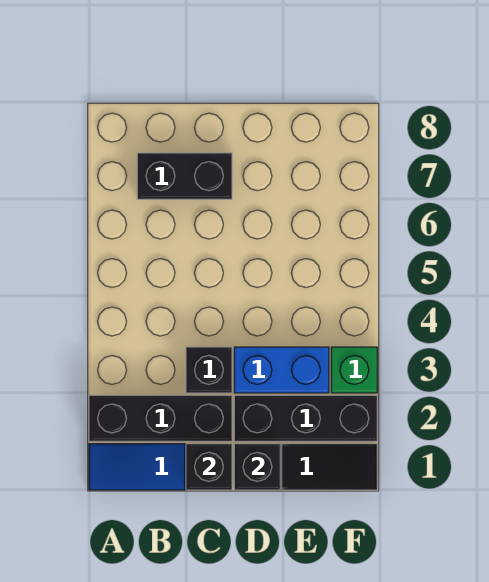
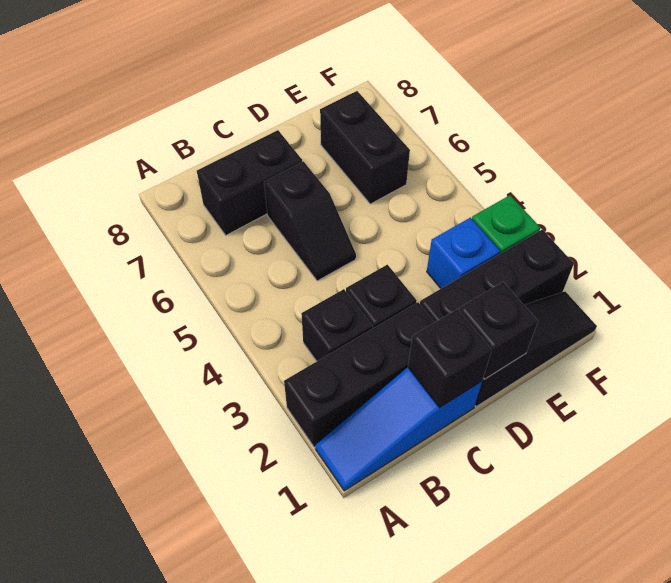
none -> black brick B3 level 1
none -> black slope C5:C6 level 1 top 6
blue brick D3:E3 level 1 -> blue brick E3 level 1
none -> black brick E6:E7 level 1

